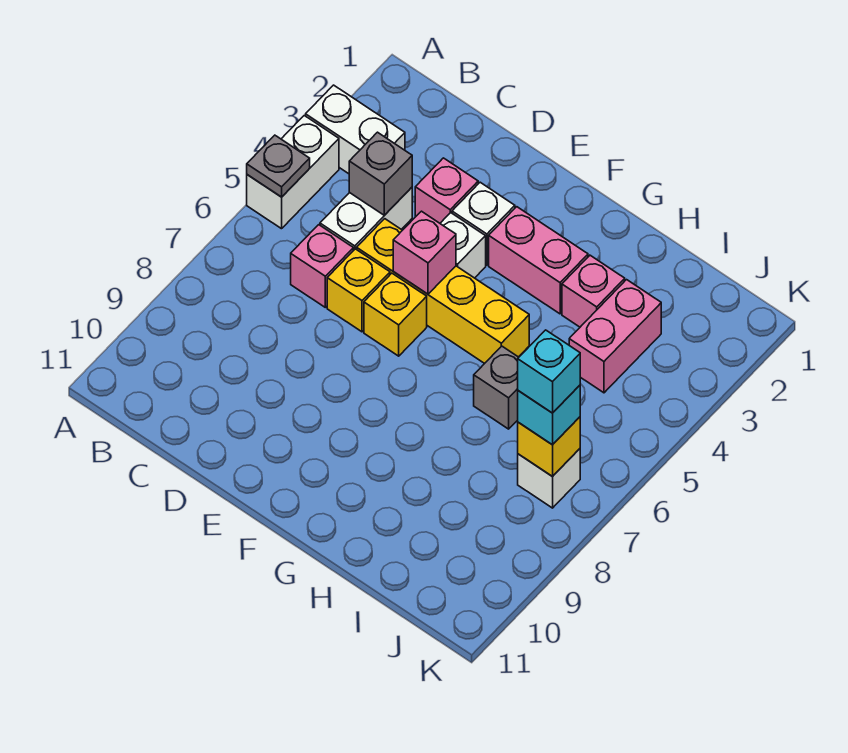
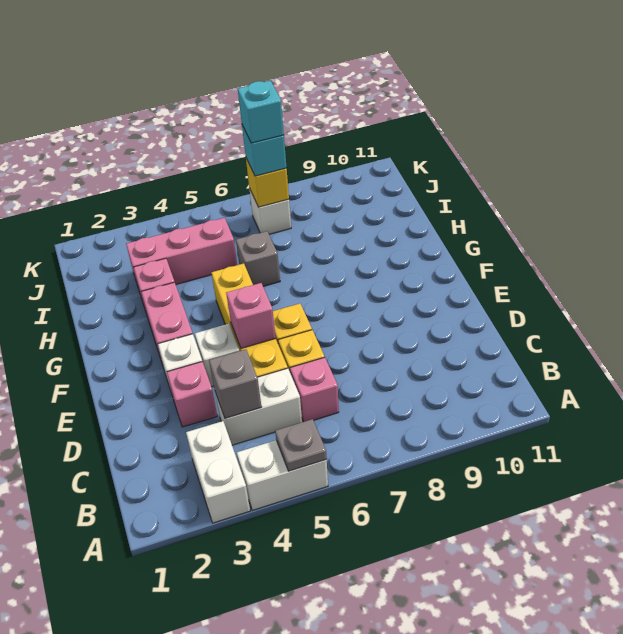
pink brick I3:I4 level 1 -> pink brick I3:I5 level 1

